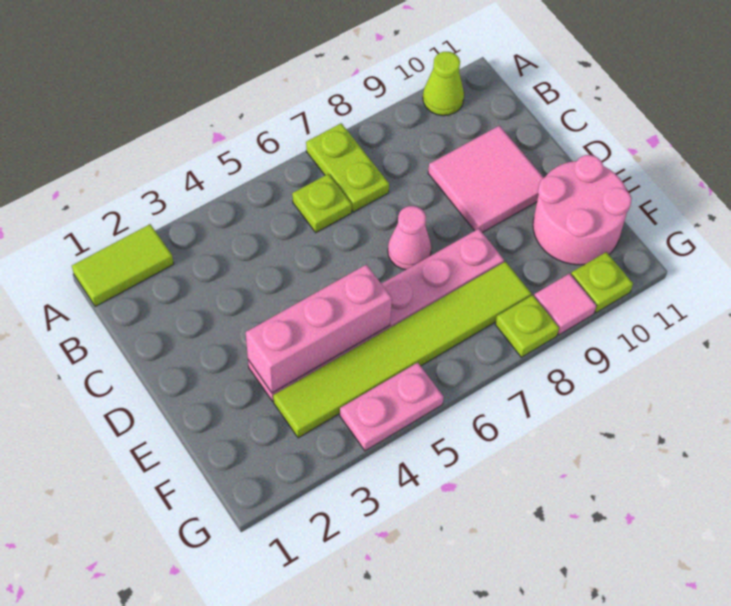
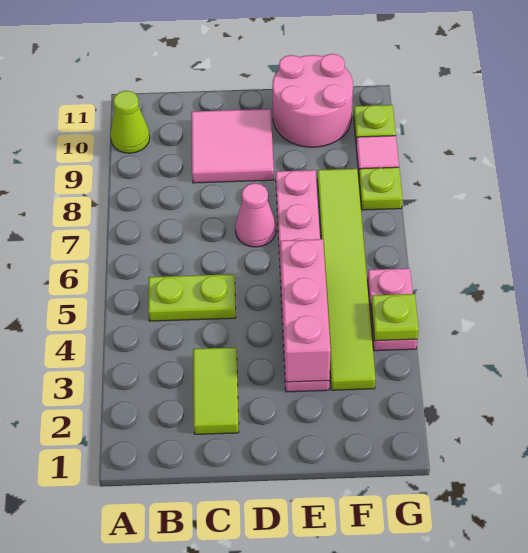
lime tile A1:A2 level 1 -> lime tile C2:C3 level 1
lime plate A7:B7 level 1 -> lime plate B5:C5 level 1
lime plate B6 level 1 -> lime plate G4 level 2

